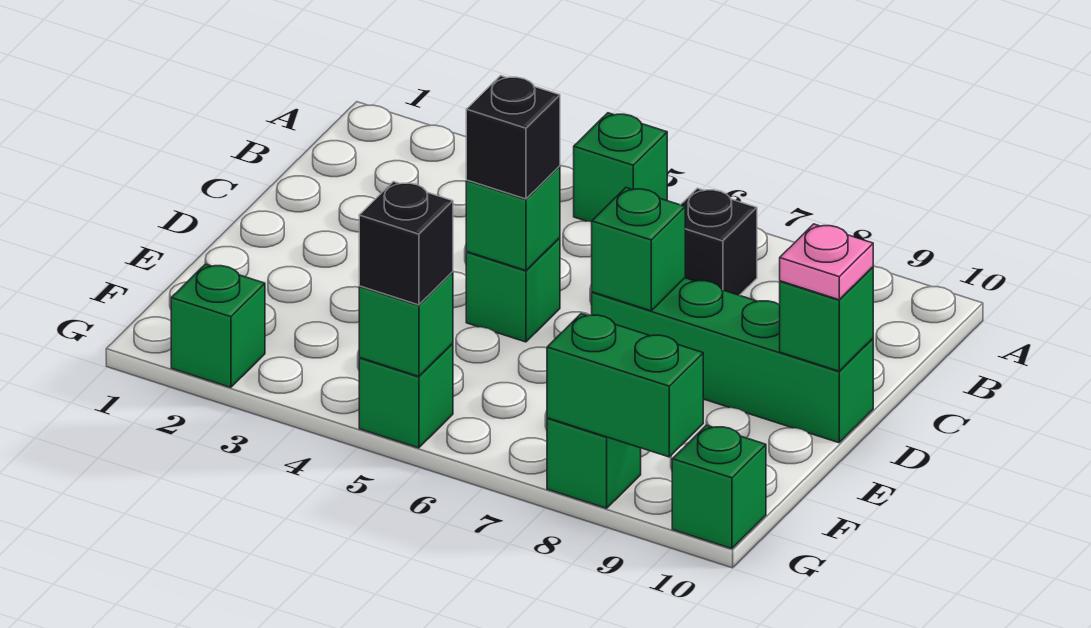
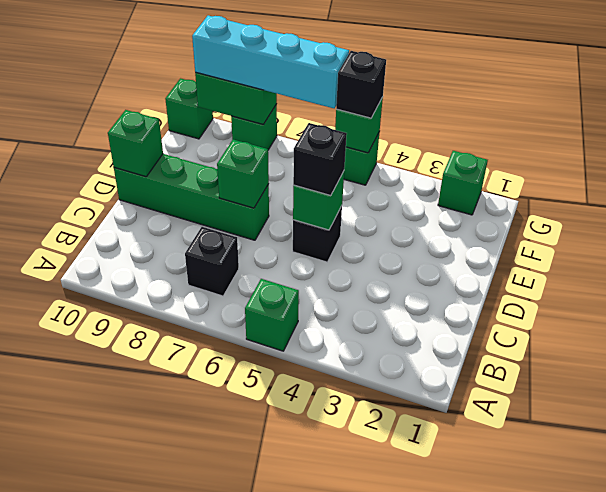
green brick D5 level 1 -> black brick D5 level 1
pink plate D10 level 3 -> none
none -> cyan brick G6:G9 level 3

